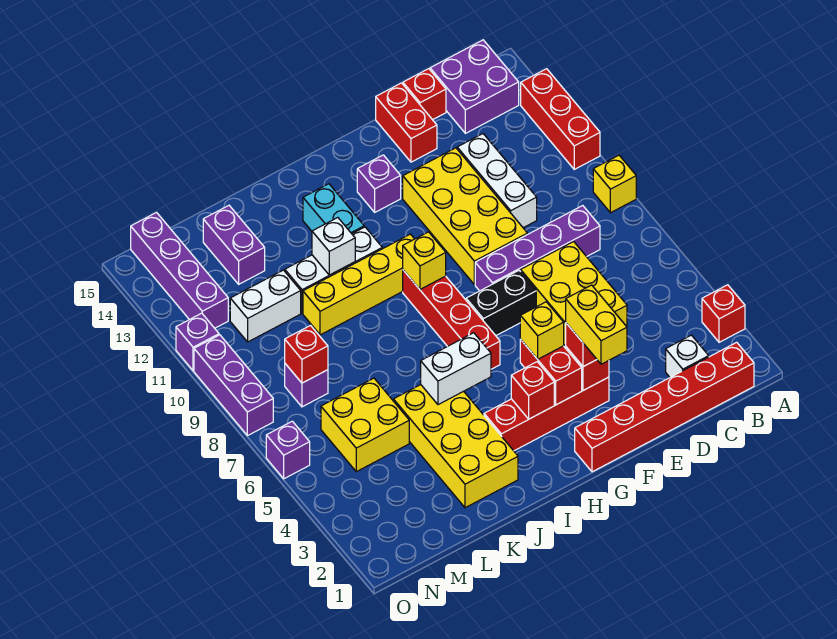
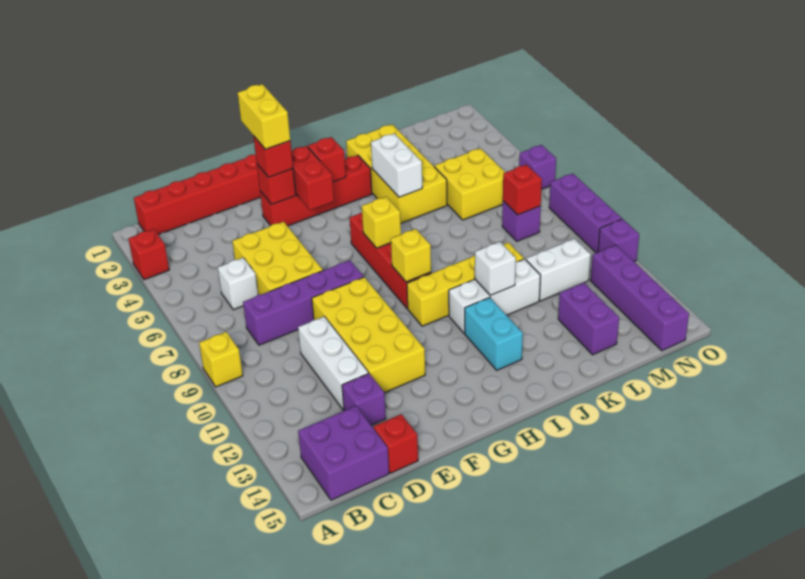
red brick A11:A13 level 1 -> none
white brick C2 level 1 -> white brick C6 level 1
red brick E14:E15 level 1 -> none
black brick F7:G7 level 1 -> none
yellow brick G4 level 3 -> yellow brick H7 level 2
purple brick G13 level 1 -> purple brick D13 level 1
white brick I5:J5 level 2 -> white brick J4:J5 level 2

